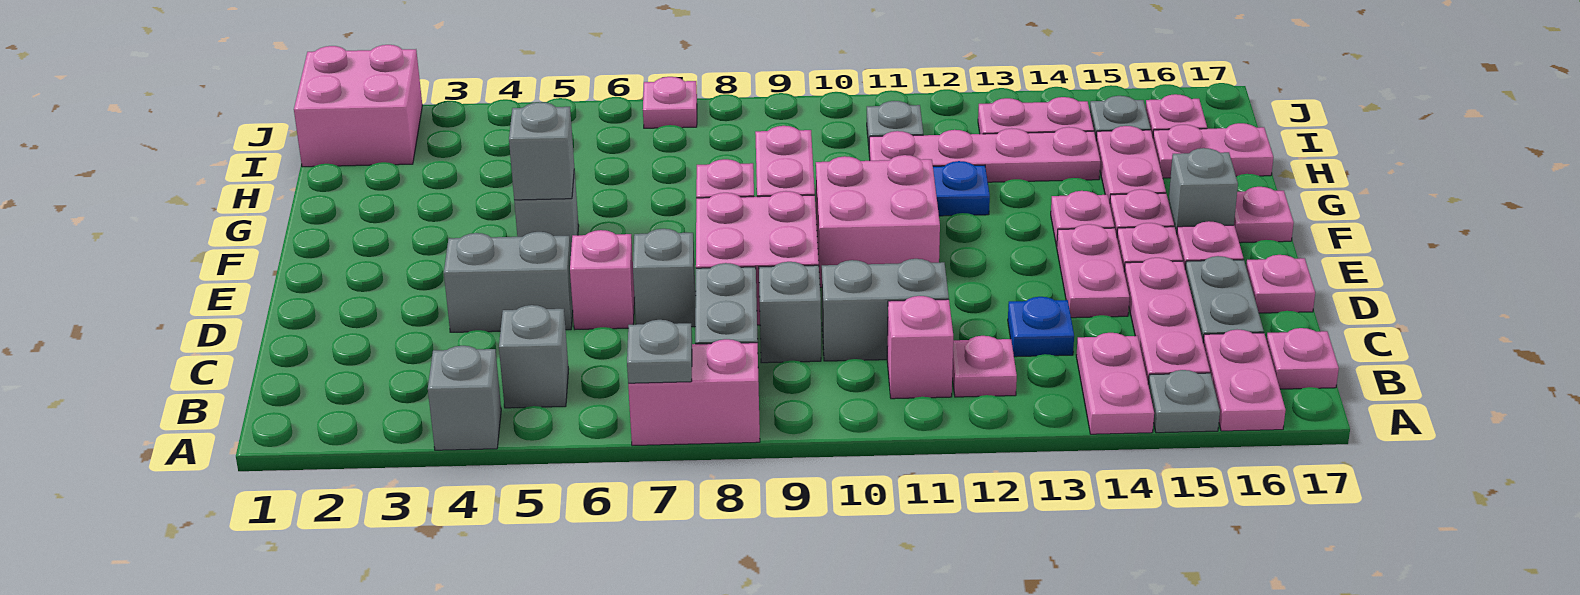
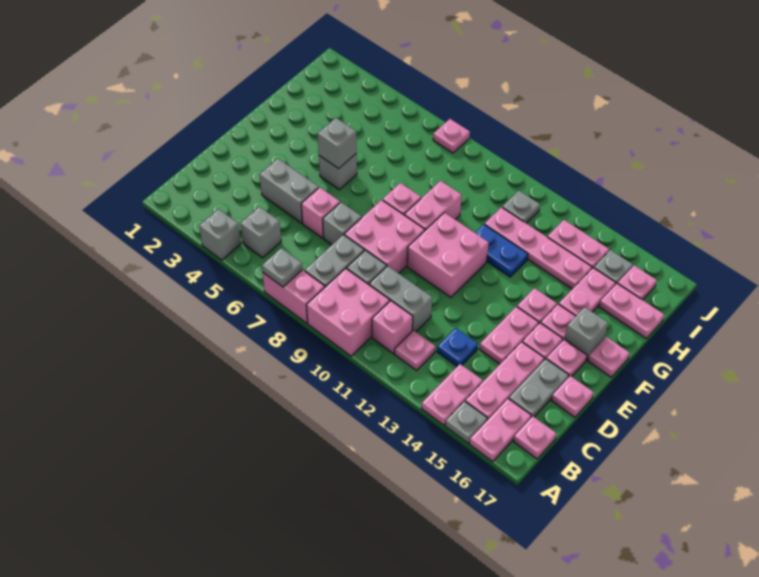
pink brick I1:J2 level 1 -> pink brick A9:B10 level 1

